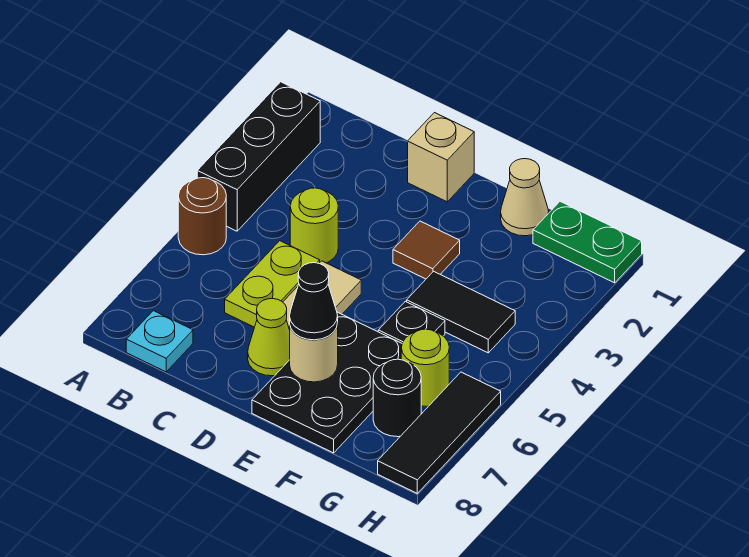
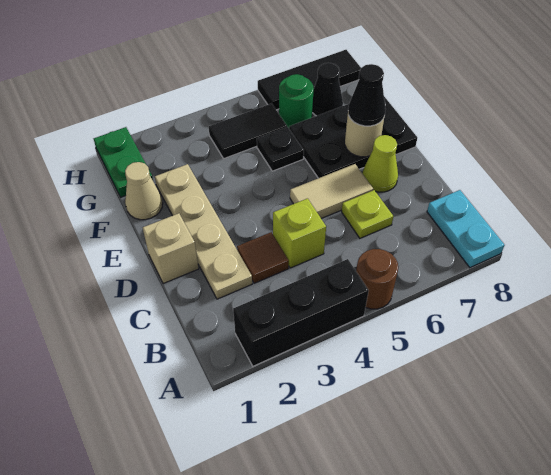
cyan plate B8 level 1 -> cyan plate A8:B8 level 1
none -> tan plate C2:F2 level 1
lime round brick C4 level 1 -> lime brick C4 level 1
lime plate C5:C6 level 1 -> lime plate C6 level 1
brown tile E3 level 1 -> brown tile C3 level 1
black tile F4:G4 level 1 -> black tile G4:G5 level 1
lime round brick G6 level 1 -> green round brick G6 level 1
black round brick G7 level 1 -> black cone G7 level 1

